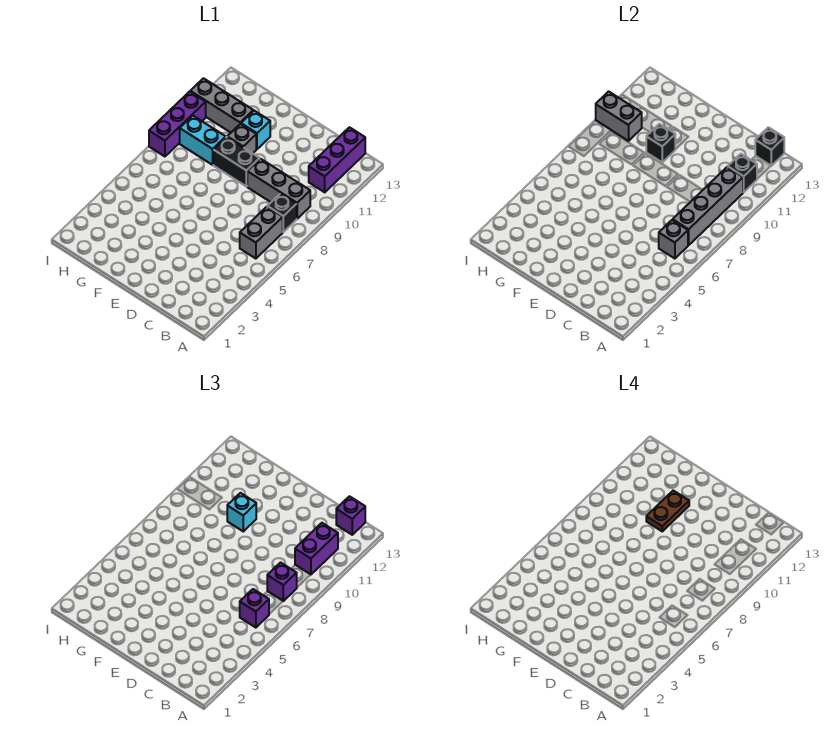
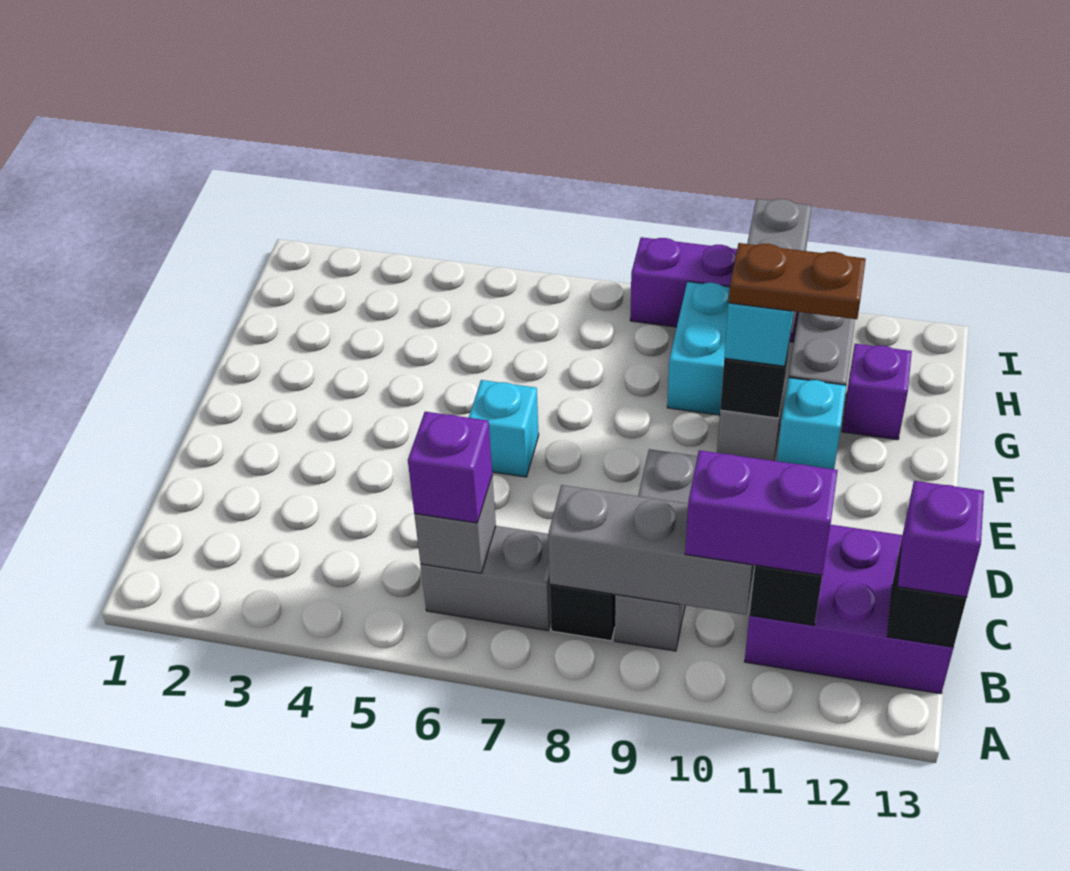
grey brick B7:B10 level 2 -> grey brick B8:B10 level 2
purple brick B8 level 3 -> purple brick G12 level 1
purple brick B11:B13 level 1 -> purple brick B11:C13 level 1
none -> cyan brick E6 level 1
black brick E9:F9 level 1 -> none

